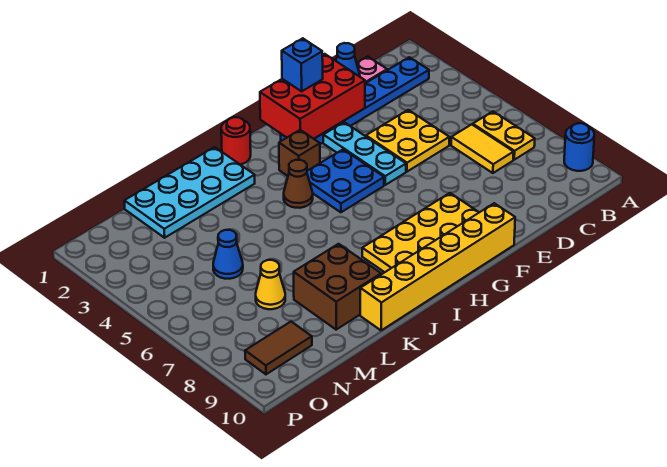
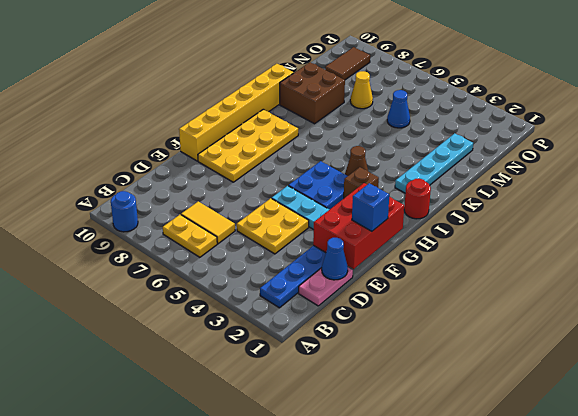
cyan plate J1:M2 level 1 -> cyan plate J2:M2 level 1

